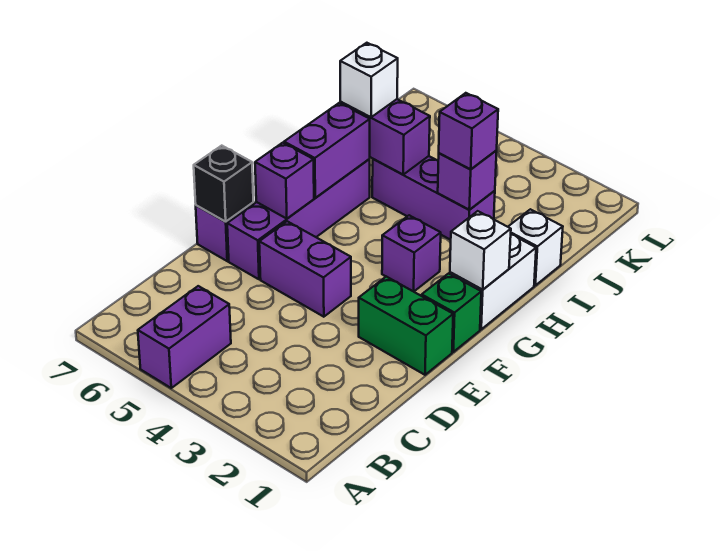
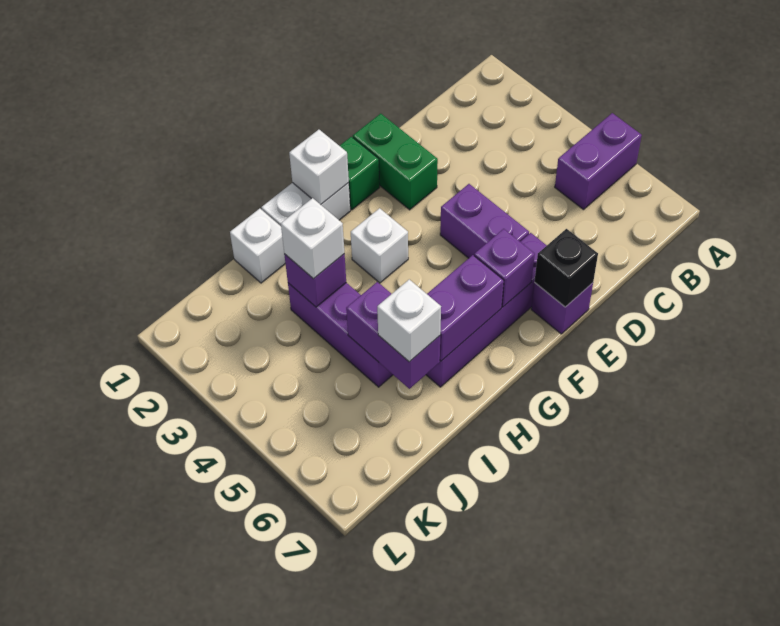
purple brick G3 level 1 -> white brick G3 level 1
purple brick I3 level 3 -> white brick I3 level 3

